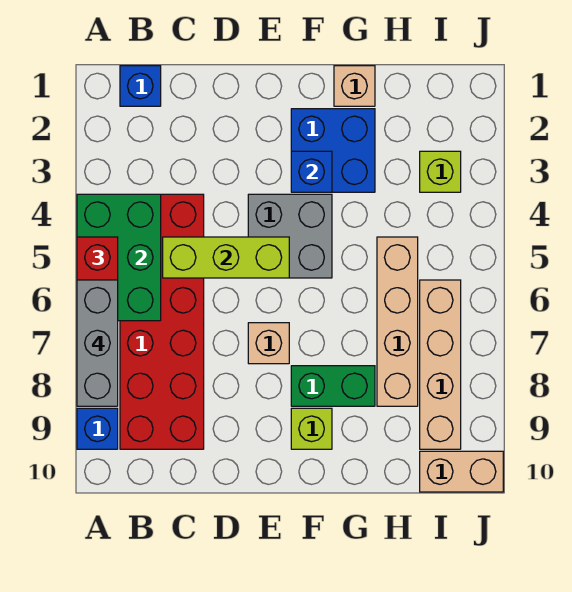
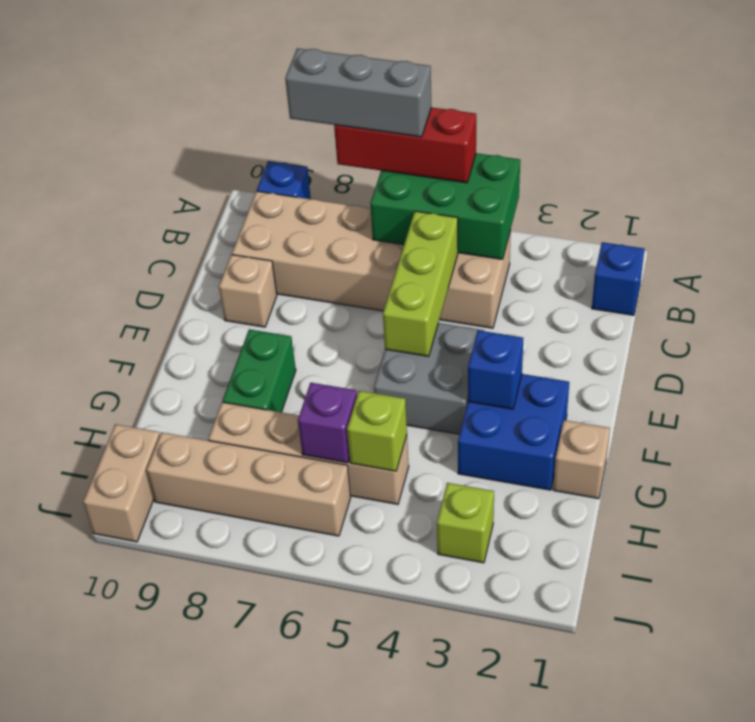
red brick B4:C9 level 1 -> tan brick B4:C9 level 1
tan brick E7 level 1 -> tan brick D9 level 1
lime brick F9 level 1 -> lime brick H5 level 2
none -> purple brick H6 level 2

